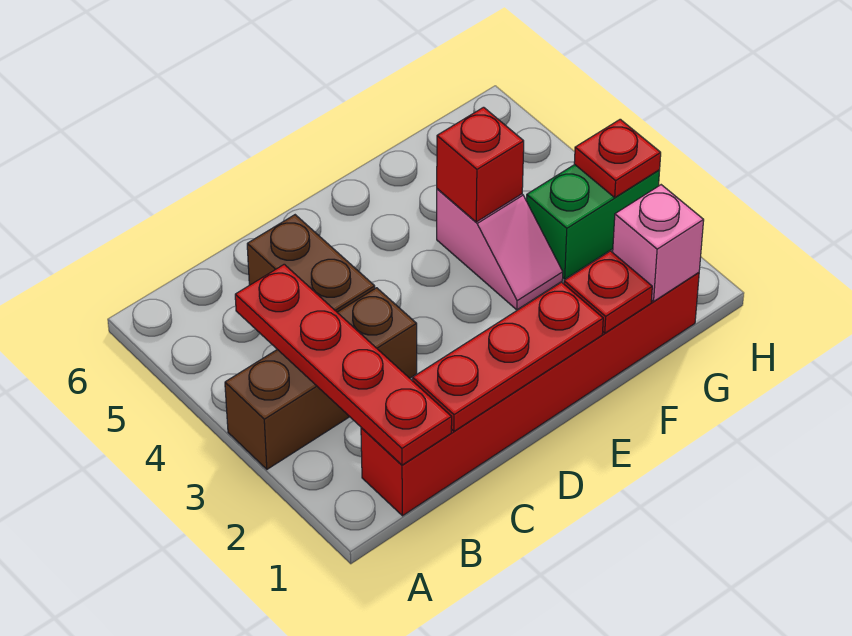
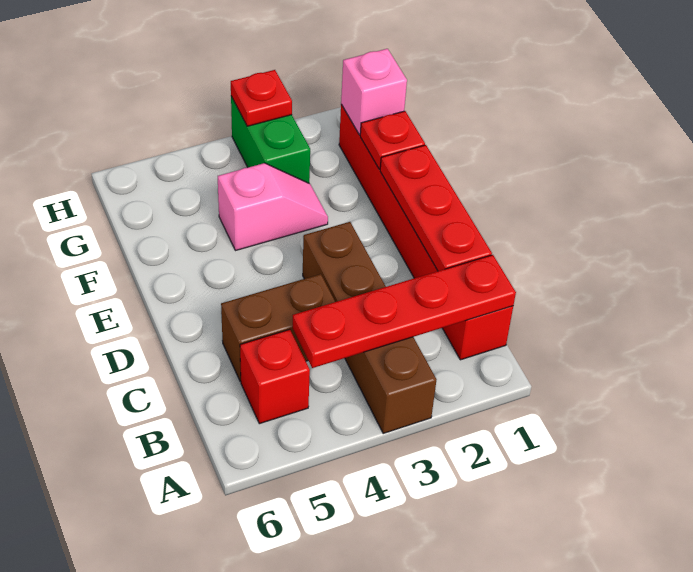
brown brick A3:C3 level 1 -> brown brick A3:D3 level 1
red brick F4 level 2 -> red brick B5 level 1

